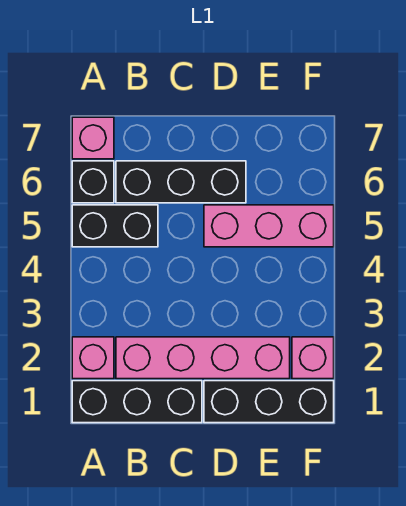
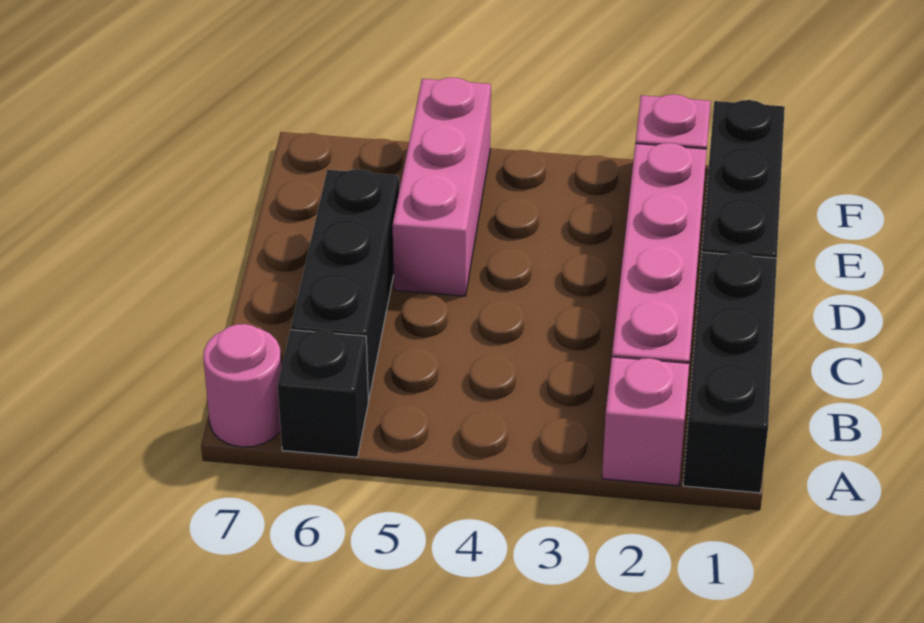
black brick A5:B5 level 1 -> none
pink brick A7 level 1 -> pink round brick A7 level 1

